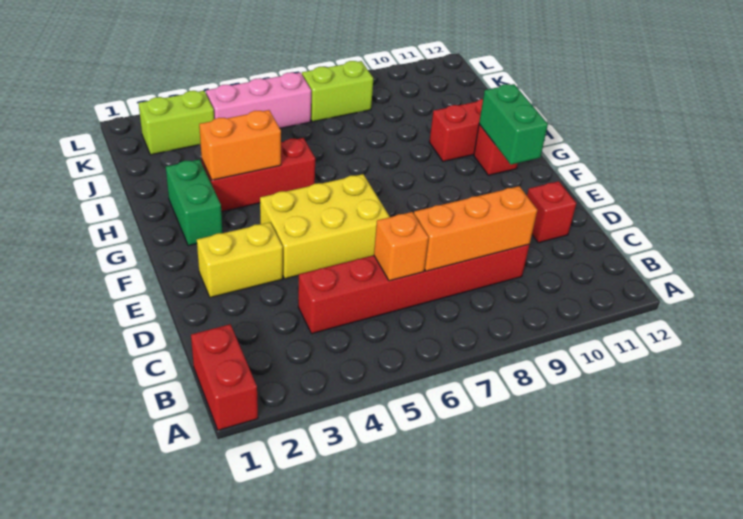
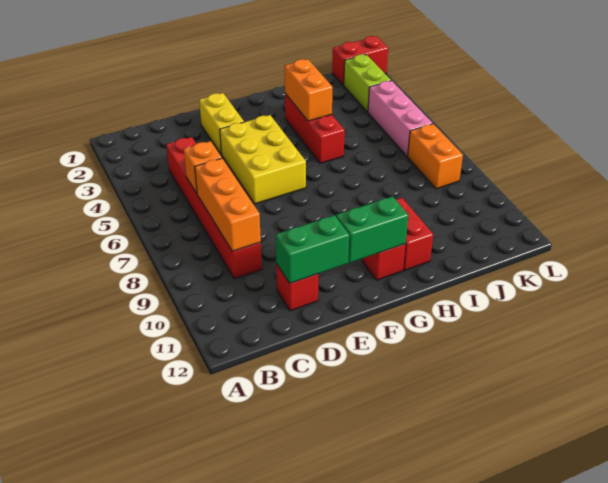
red brick A1:B1 level 1 -> red brick K1:L1 level 1
green brick G2:H2 level 1 -> green brick D11:E11 level 2
lime brick K7:K8 level 1 -> orange brick K7:K8 level 1

